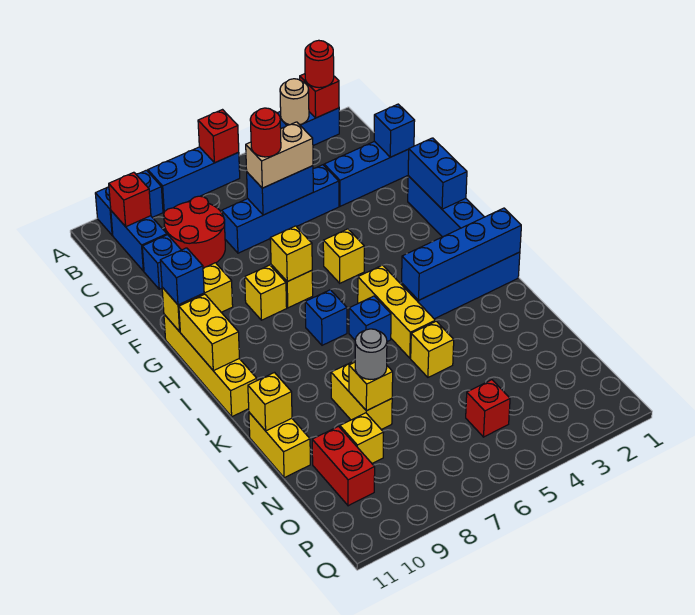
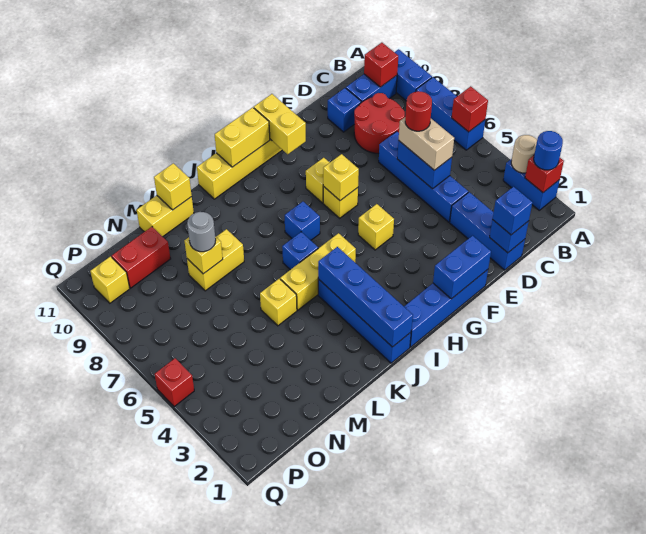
red round brick A2 level 3 -> blue round brick A2 level 3
blue brick G11 level 3 -> blue brick D1 level 3
yellow brick N9 level 1 -> yellow brick P10 level 1
red brick O5 level 1 -> red brick Q5 level 1

